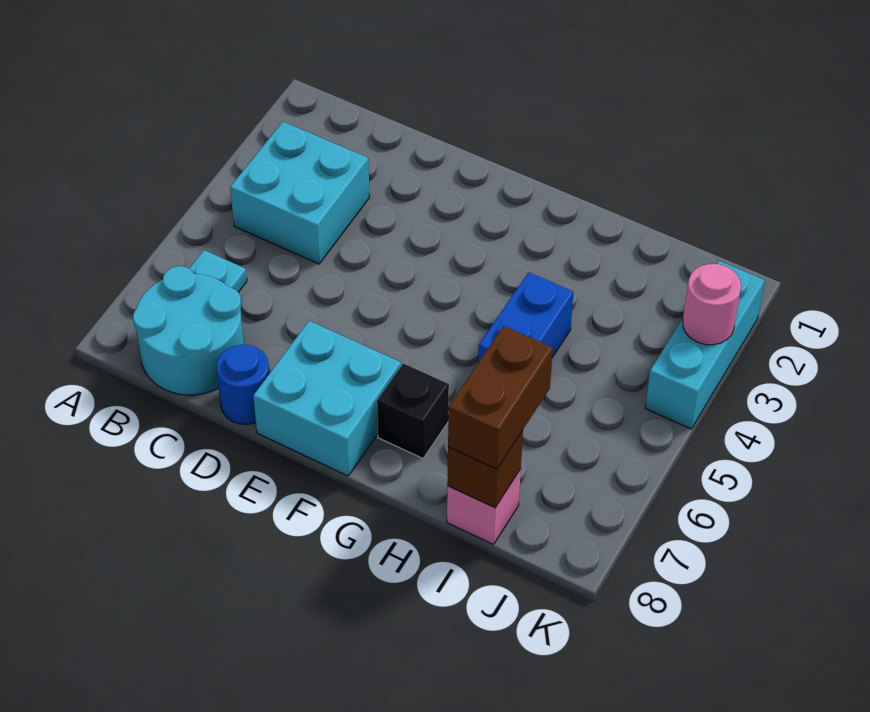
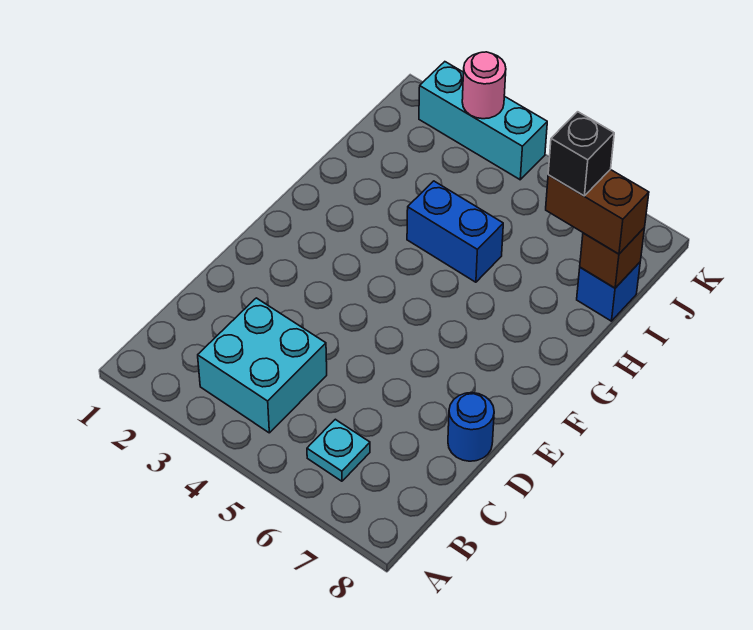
cyan round brick B7:C8 level 1 -> none
cyan brick E7:F8 level 1 -> none
black brick G7 level 1 -> black brick I7 level 4
pink brick I8 level 1 -> blue brick I8 level 1

